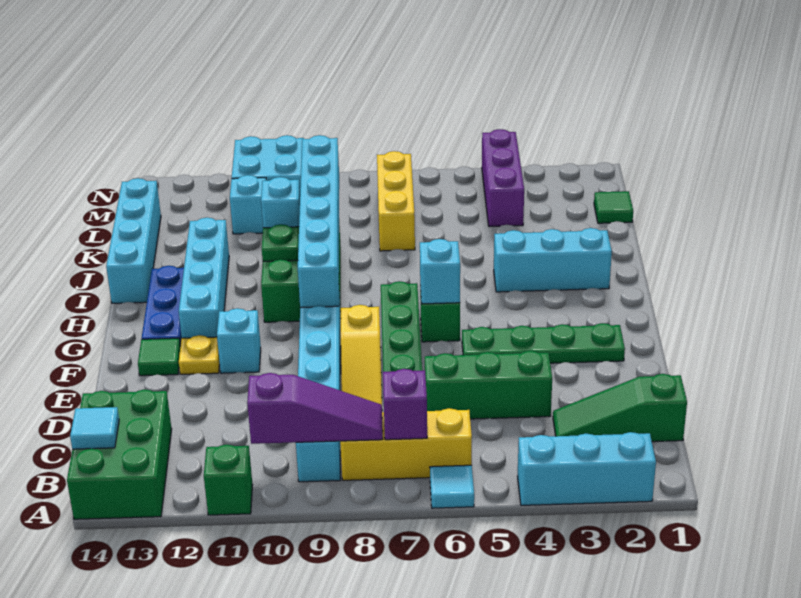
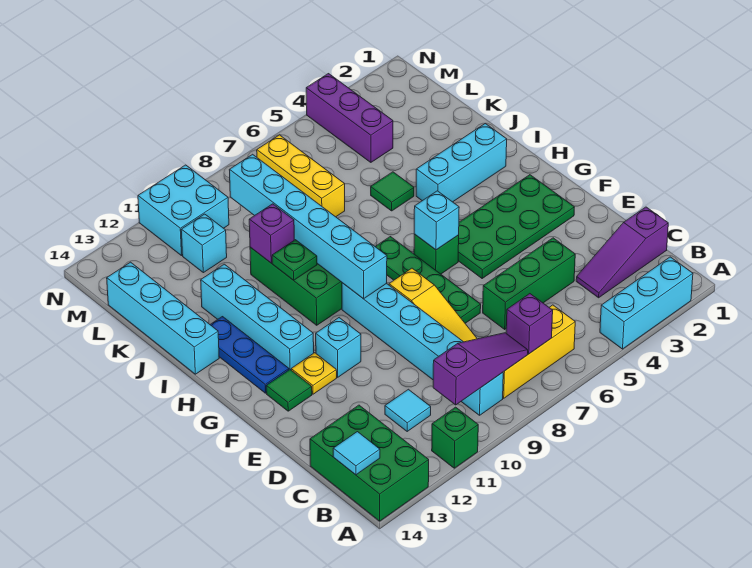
cyan tile A6 level 1 -> cyan tile C11 level 1
green slope C1:C3 level 1 top 1 -> purple slope C1:C3 level 1 top 1
green plate F2:F5 level 1 -> green plate F2:G5 level 1
cyan brick J10 level 2 -> purple brick J10 level 2
green tile L1 level 1 -> green tile J5 level 1

